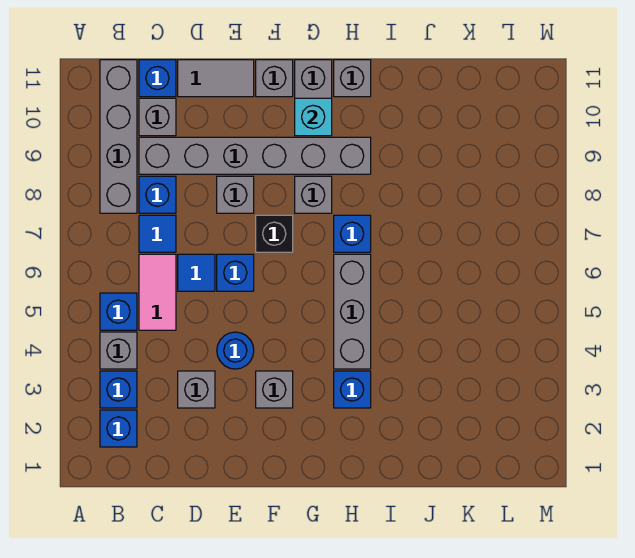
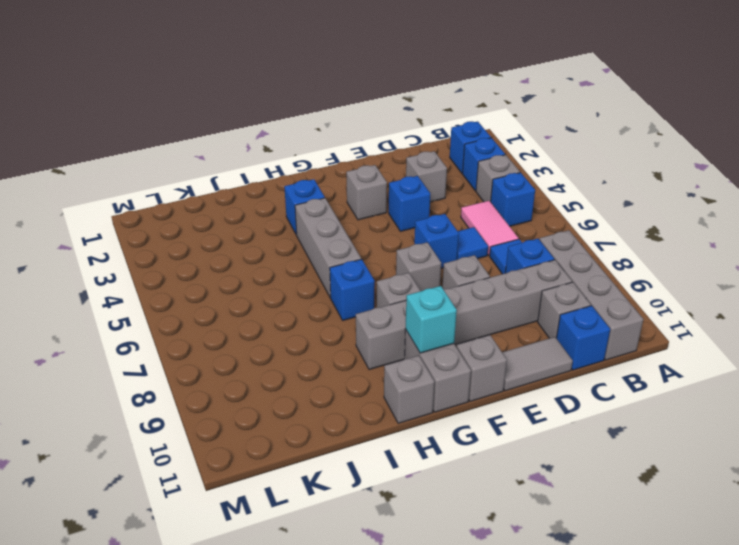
blue round brick E4 level 1 -> blue brick E4 level 1
black brick F7 level 1 -> grey brick F7 level 1

